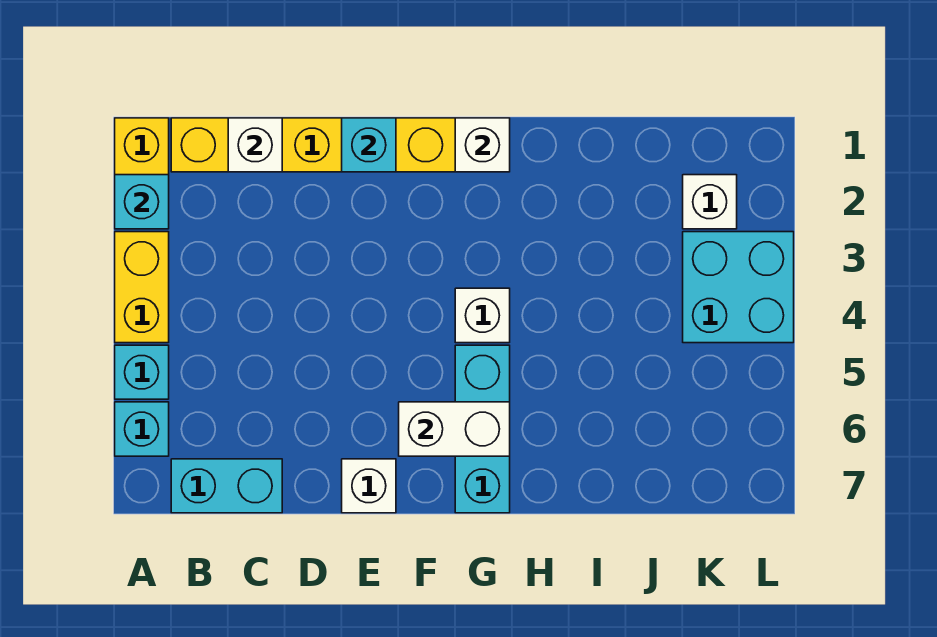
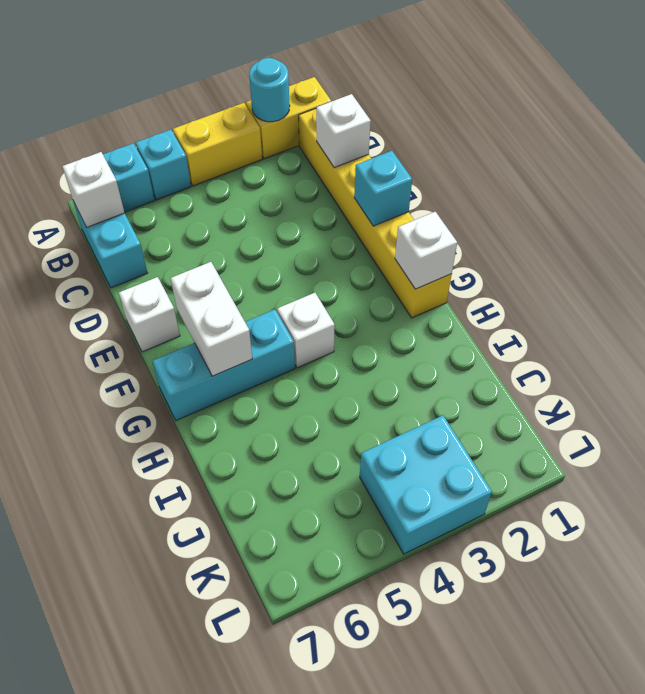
cyan brick A2 level 2 -> cyan round brick A2 level 2
white brick K2 level 1 -> white brick B7 level 2

